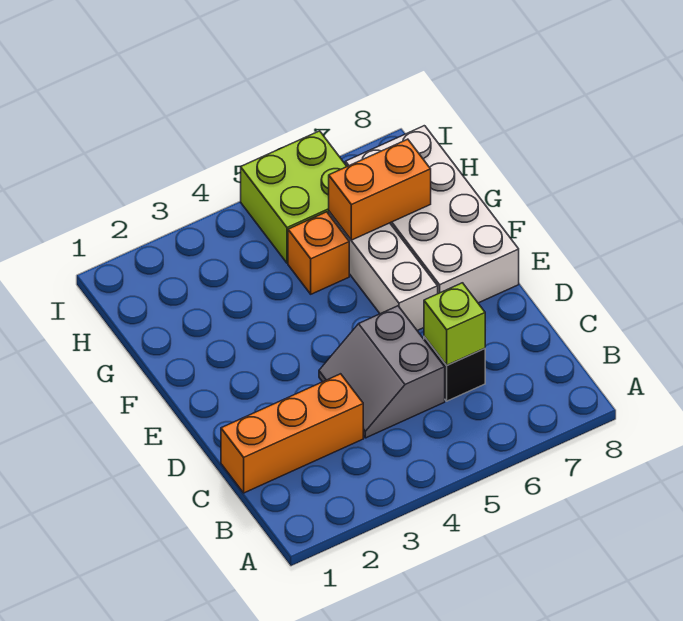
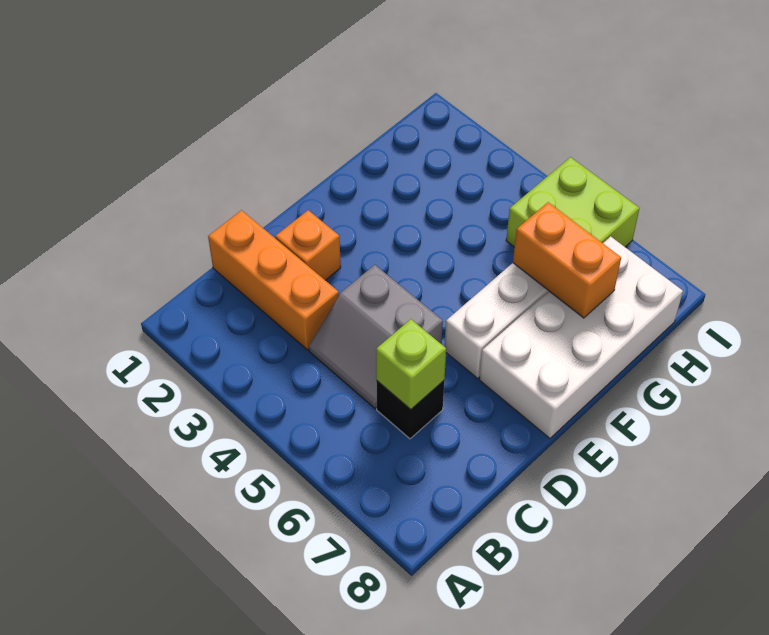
grey slope C4:D5 level 1 top 5 -> grey slope C4:D5 level 1 top D
orange brick G5 level 1 -> orange brick D2 level 1

